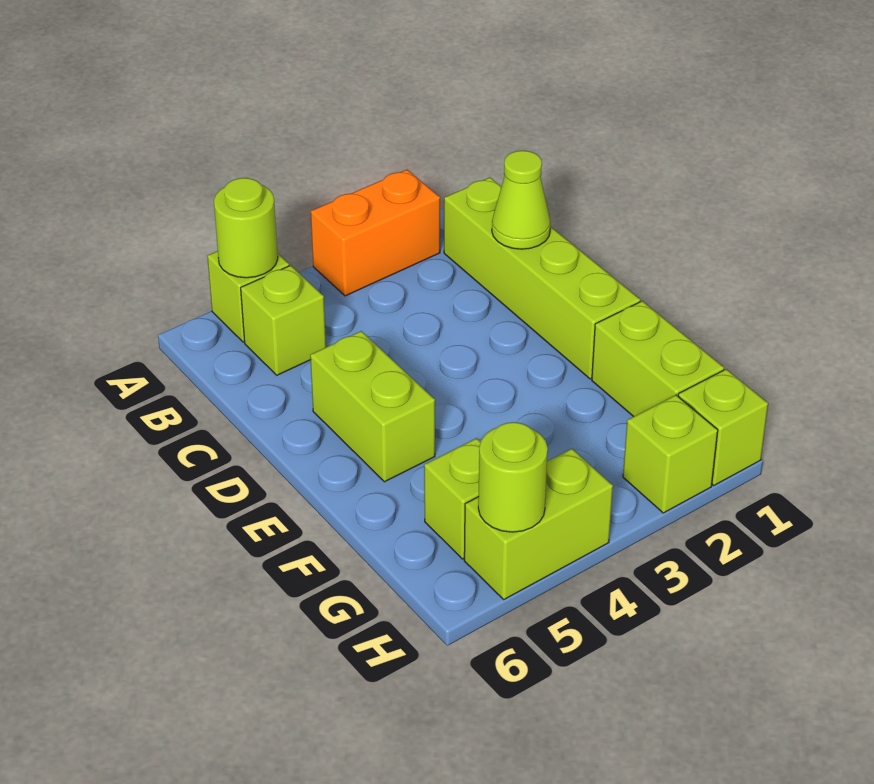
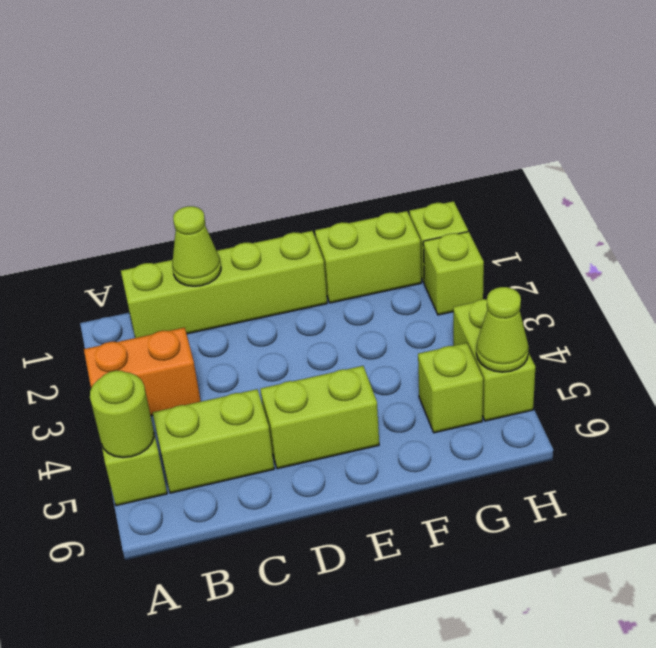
orange brick A2:A3 level 1 -> orange brick A3:B3 level 1
lime brick B5 level 1 -> lime brick B5:C5 level 1
lime round brick H5 level 2 -> lime cone H5 level 2

